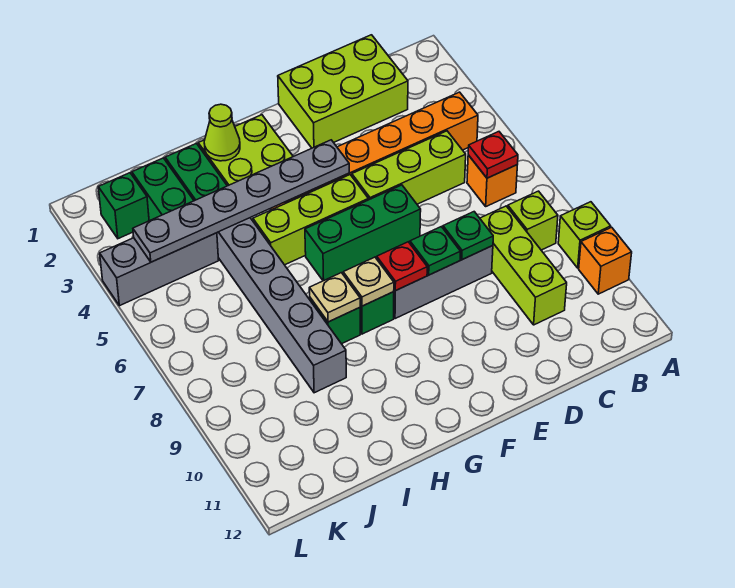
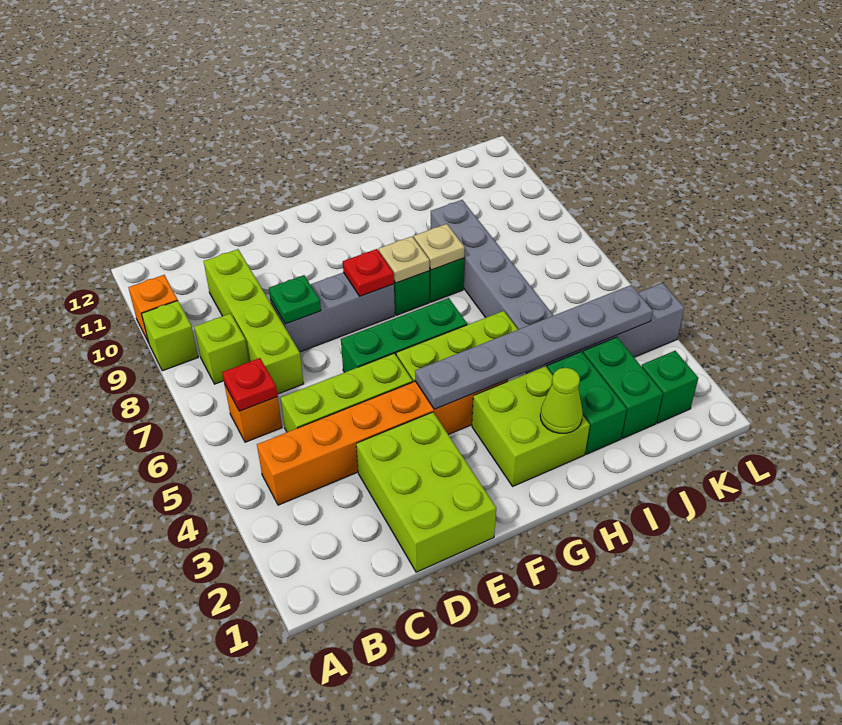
lime brick C1:E2 level 1 -> lime brick D1:E3 level 1
lime brick C8:C10 level 1 -> lime brick C7:C10 level 1
green plate E8 level 2 -> none

